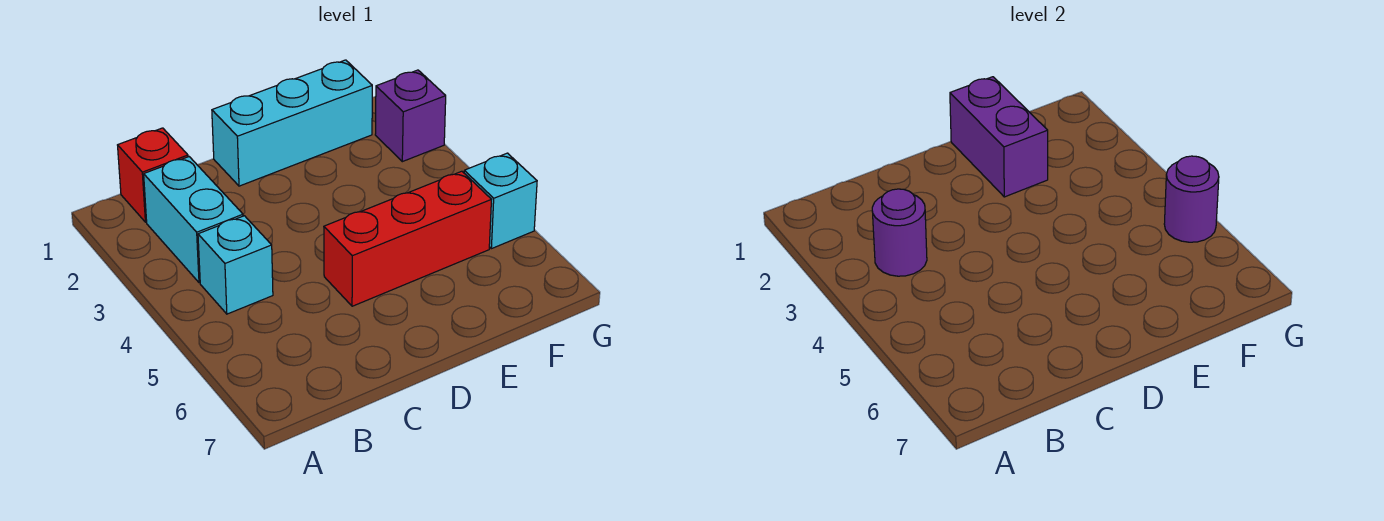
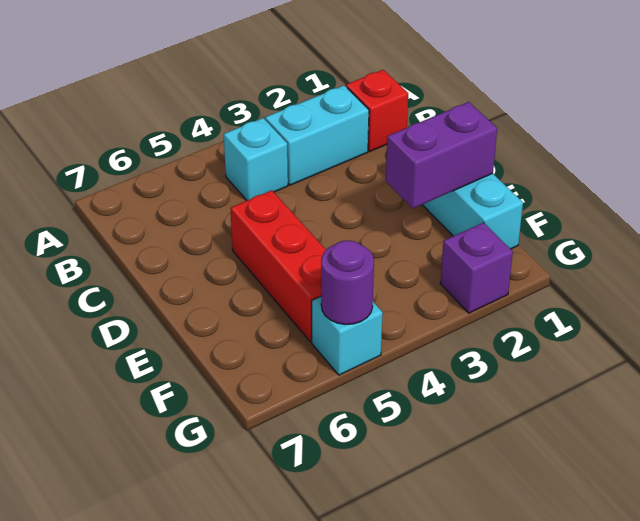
purple round brick B3 level 2 -> none

